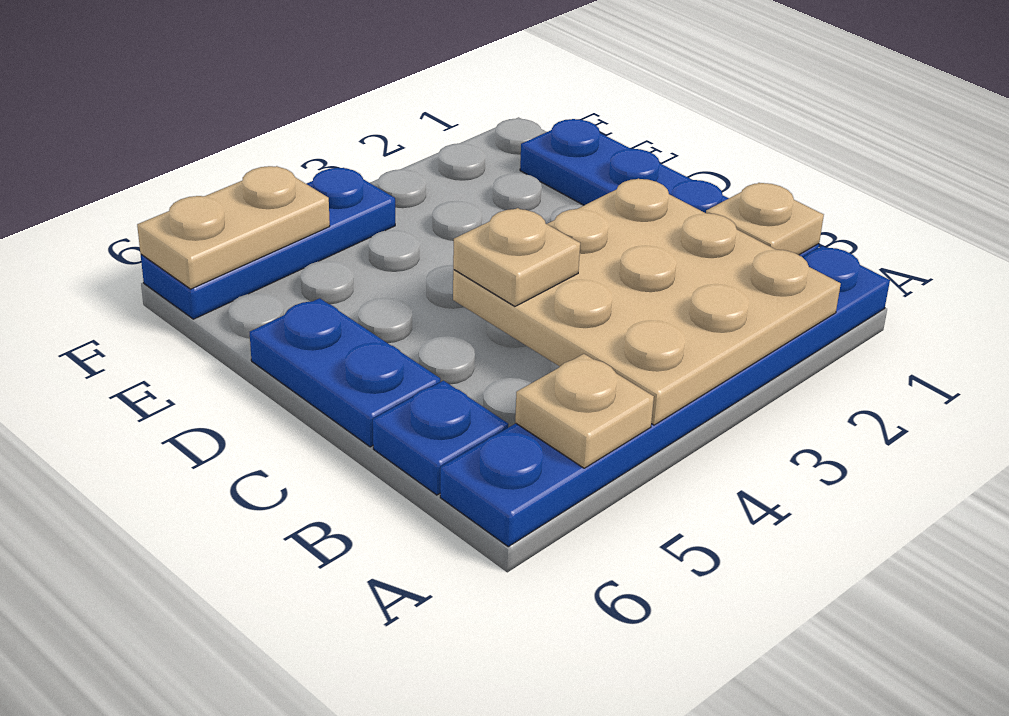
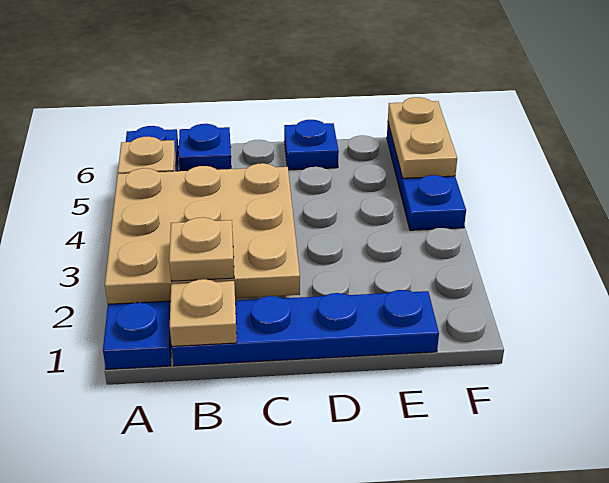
tan plate C4 level 3 -> tan plate B2 level 3
blue plate C6:D6 level 1 -> blue plate D6 level 1

